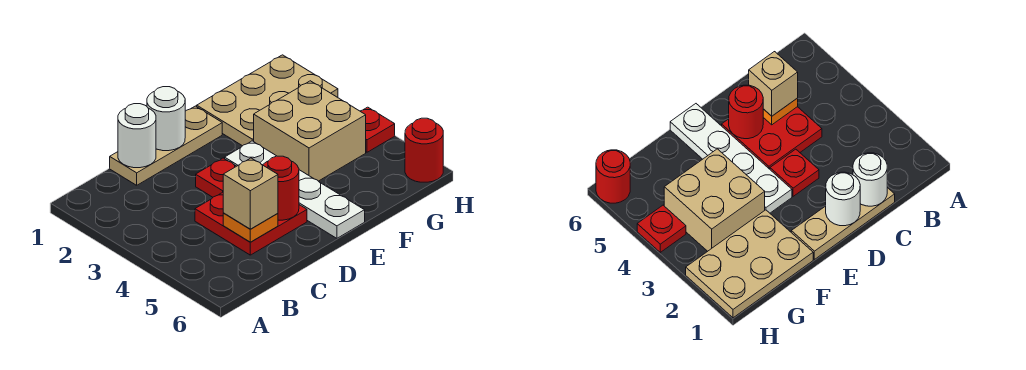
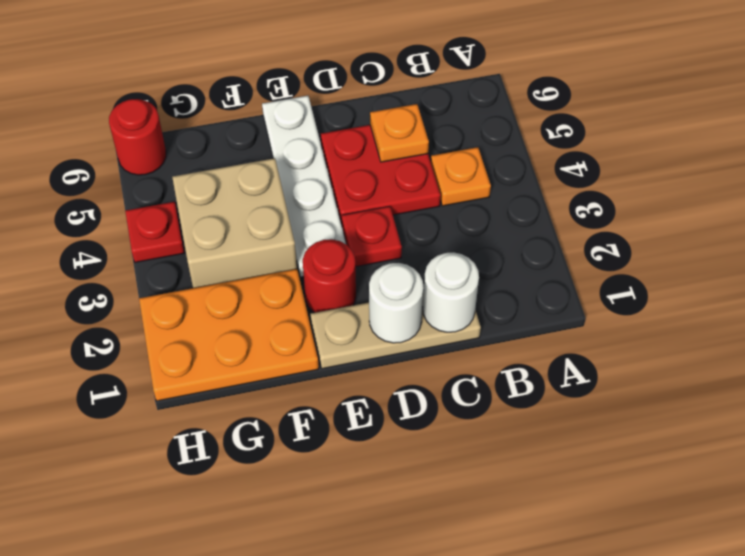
none -> orange plate B4 level 1
tan brick C5 level 3 -> none
red round brick D5 level 2 -> red round brick E2 level 1
tan plate F1:H2 level 1 -> orange plate F1:H2 level 1

